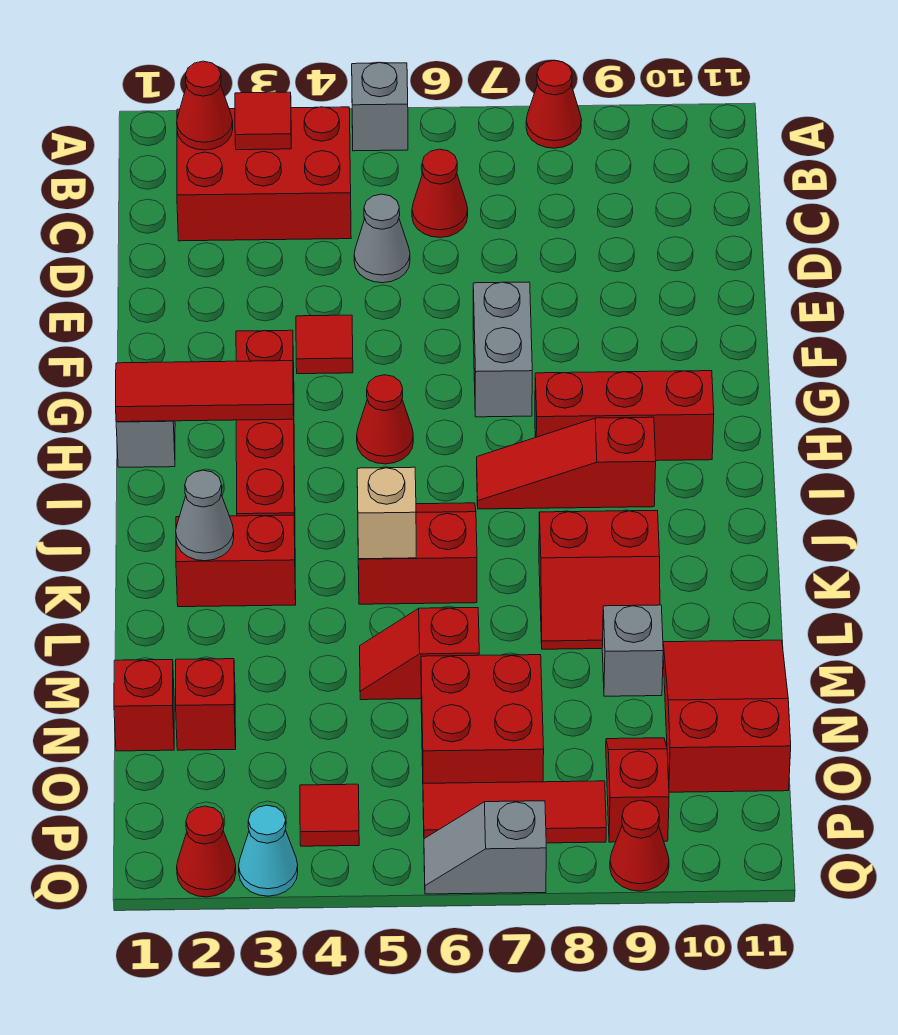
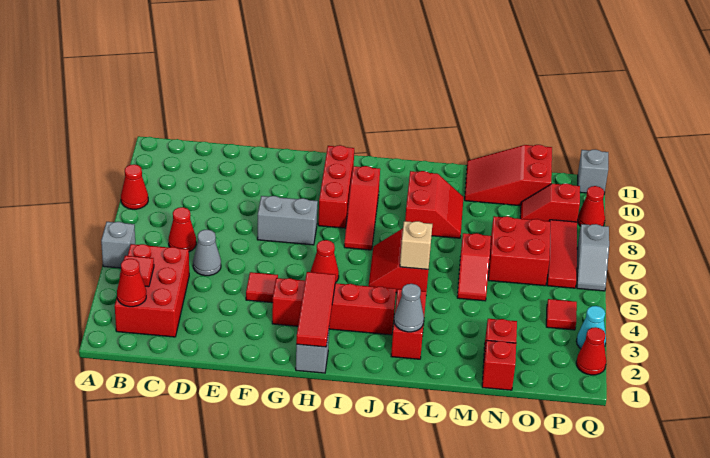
grey brick M9 level 1 -> grey brick Q11 level 1

